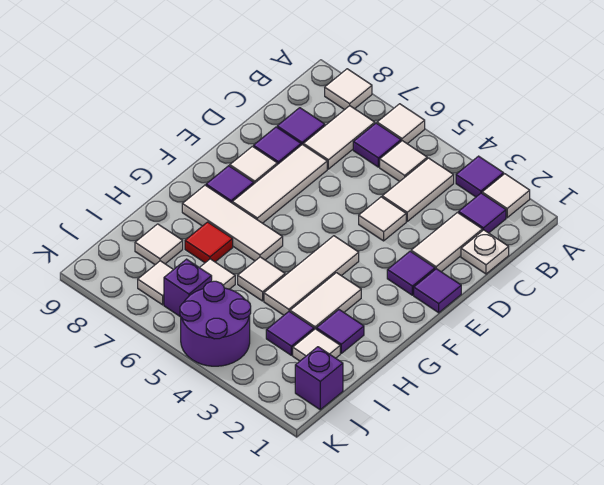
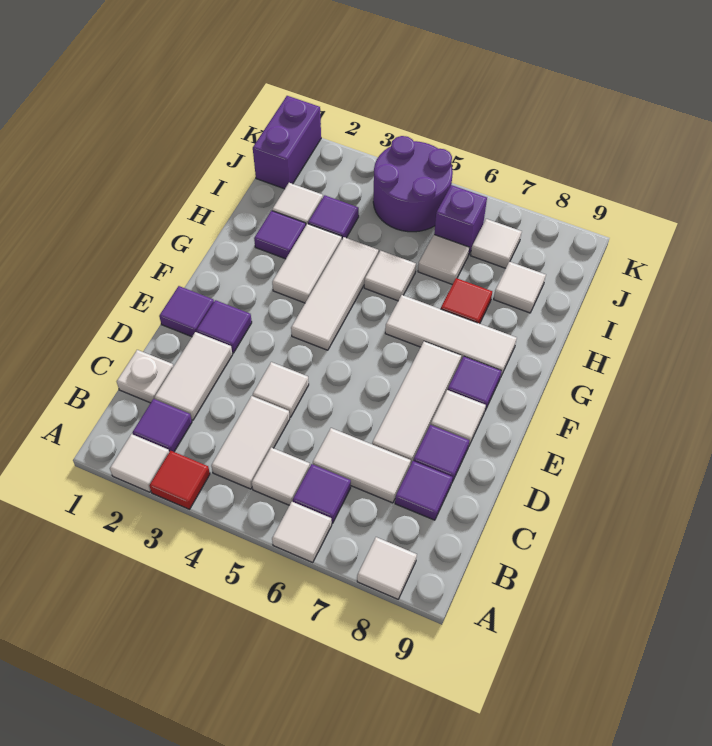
purple tile A3 level 1 -> red tile A3 level 1
white tile B7:C7 level 1 -> white tile C6:C7 level 1
purple brick J1 level 1 -> purple brick J1:K1 level 1

